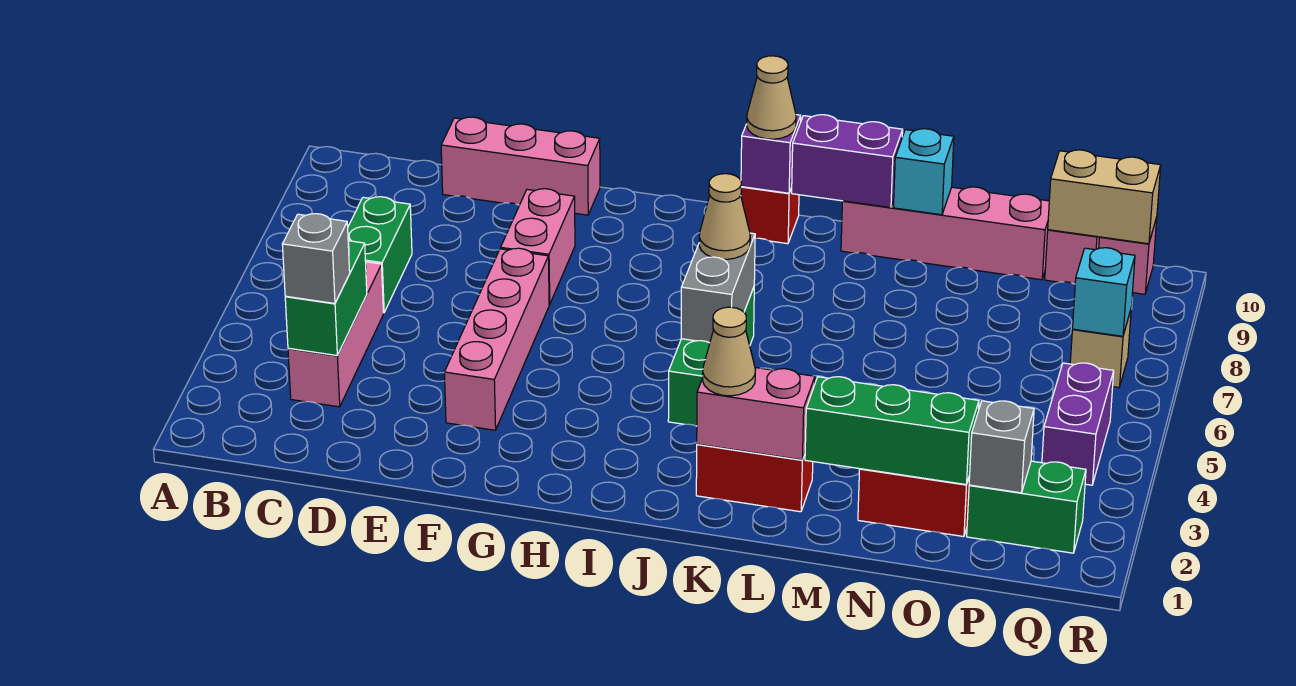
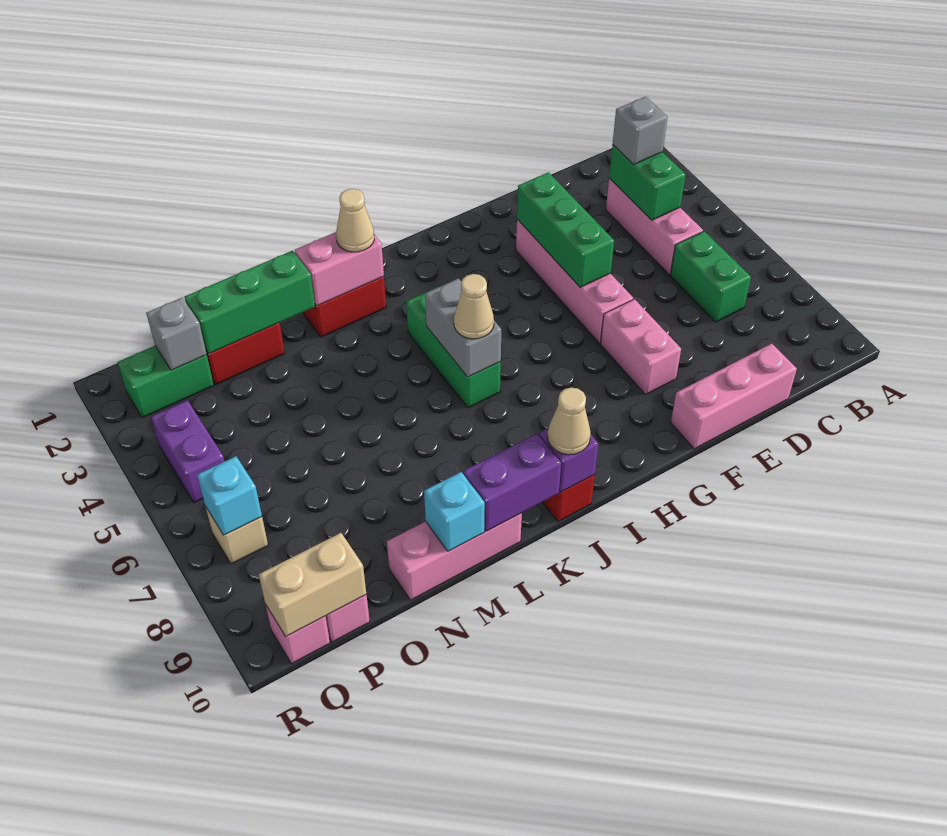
none -> green brick F3:F5 level 2
pink brick L10:O10 level 1 -> pink brick L10:N10 level 1

